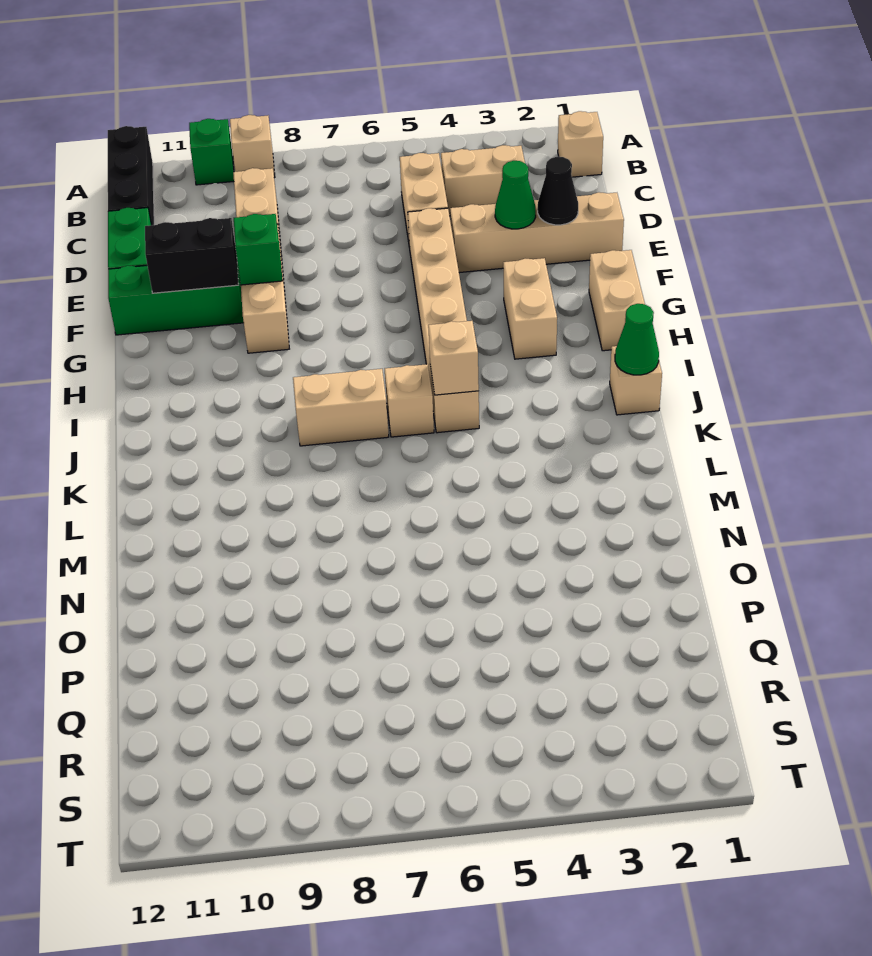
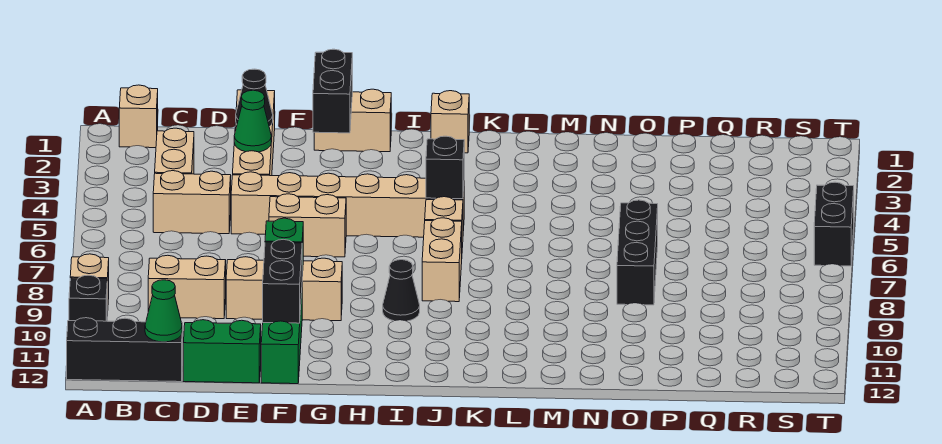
green brick A10 level 1 -> black brick A10 level 1
none -> black brick G1:G2 level 2
tan brick G3:H3 level 1 -> tan brick F6:G6 level 1
none -> black cone I9 level 1
green cone J1 level 2 -> green cone C12 level 2
tan brick J5 level 2 -> black brick J5 level 2
none -> black brick O6:O8 level 1
none -> black brick T5:T6 level 1

